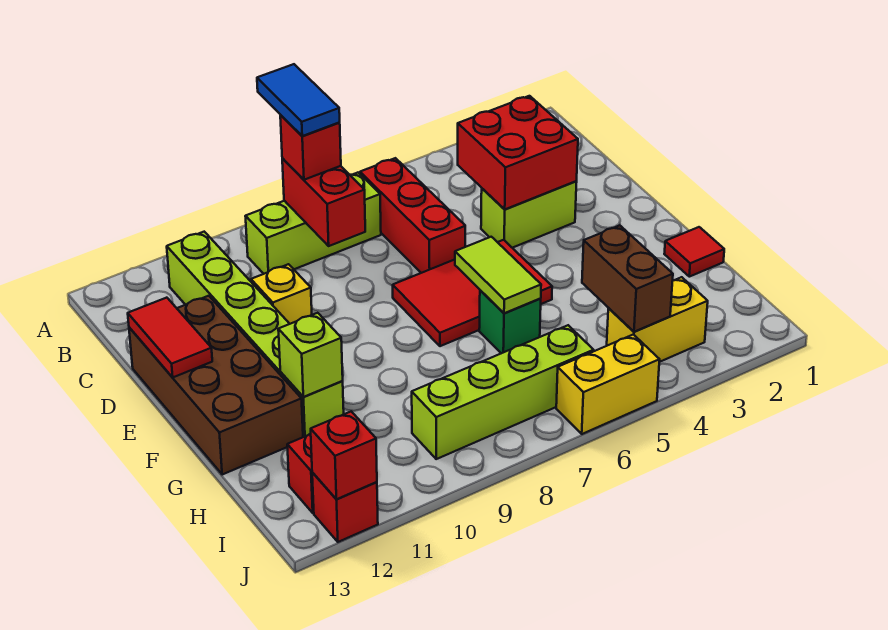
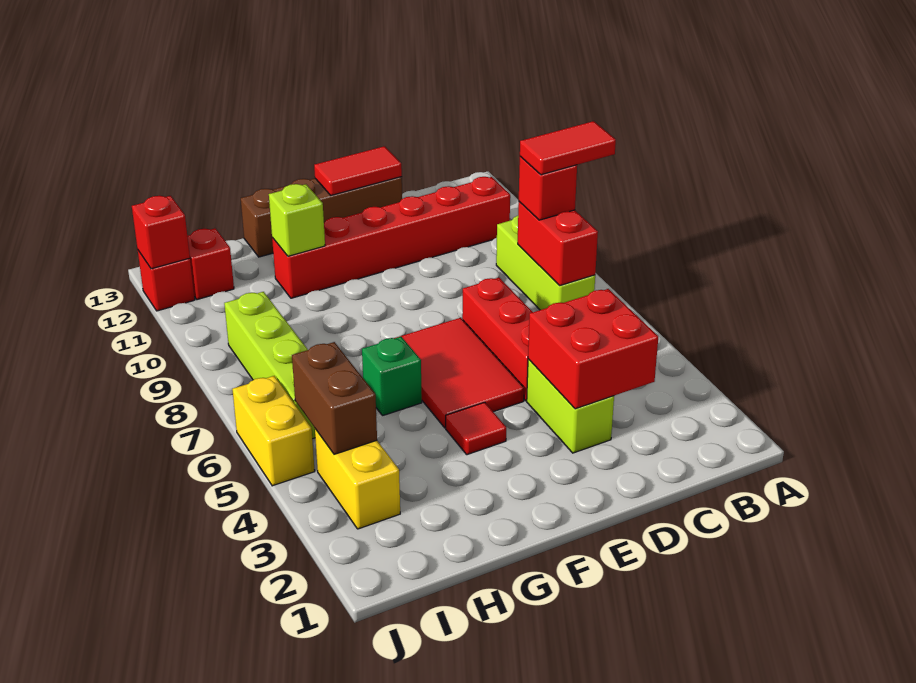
blue tile A8:B8 level 4 -> red tile A8:B8 level 4
red brick B6:D6 level 1 -> red brick D5:D7 level 1
red brick B8:C8 level 2 -> red brick B7:B8 level 2
lime brick B11:G11 level 1 -> red brick B11:G11 level 1
yellow brick D10 level 1 -> none
brown brick D12:G13 level 1 -> brown brick D13:G13 level 1
lime tile F6:G6 level 2 -> none
red tile G1 level 1 -> red tile F4 level 1
brown brick H4:I4 level 2 -> brown brick I4:I5 level 2

